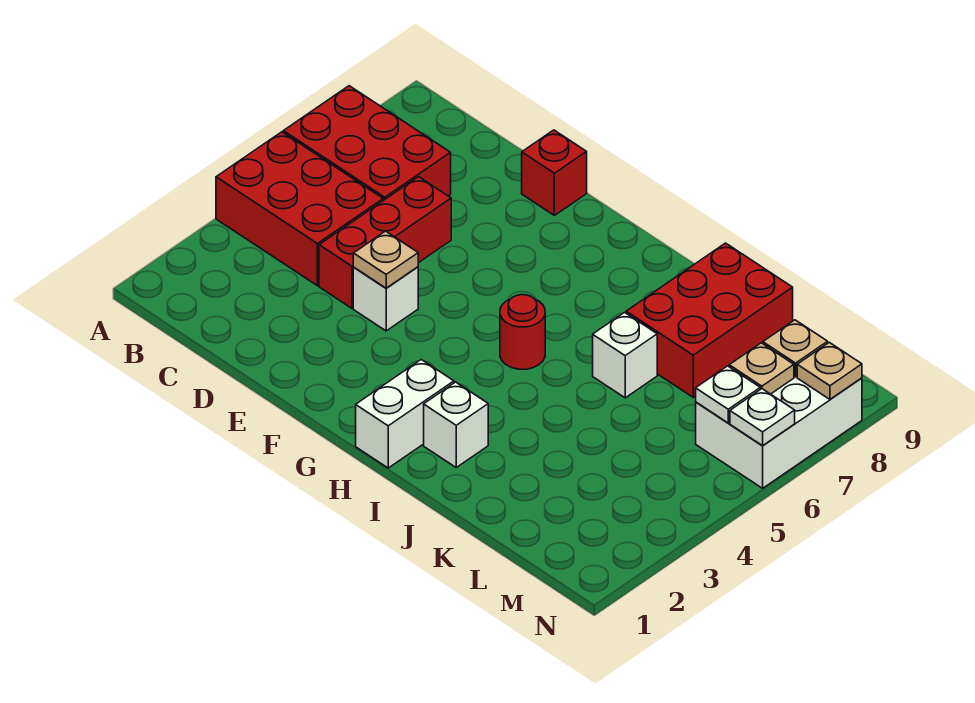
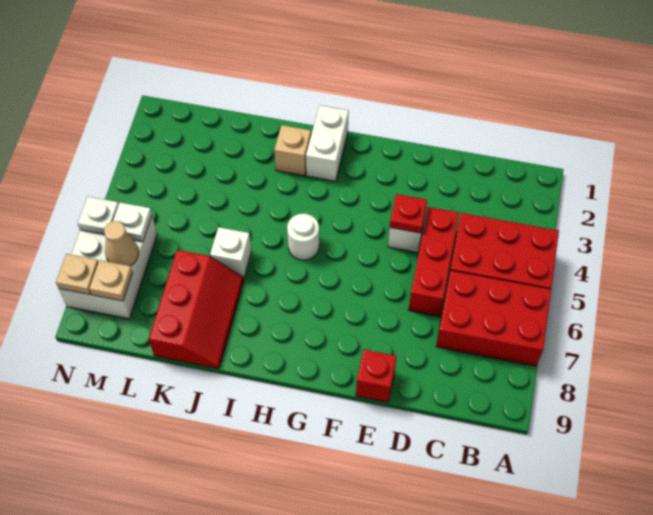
tan plate E4 level 2 -> red plate E4 level 2
red round brick H5 level 1 -> white round brick H5 level 1
white brick I2 level 1 -> tan brick I2 level 1
red brick J7:K9 level 1 -> red slope J7:K9 level 1 top K
tan plate M7 level 2 -> tan cone M7 level 2

